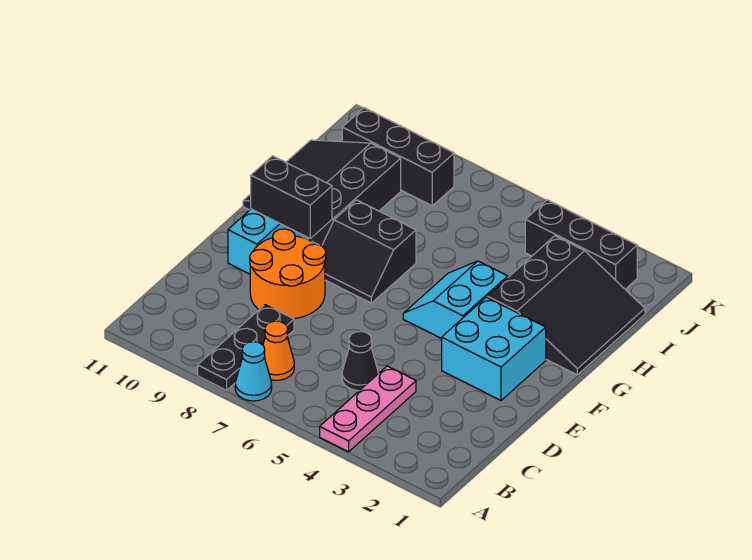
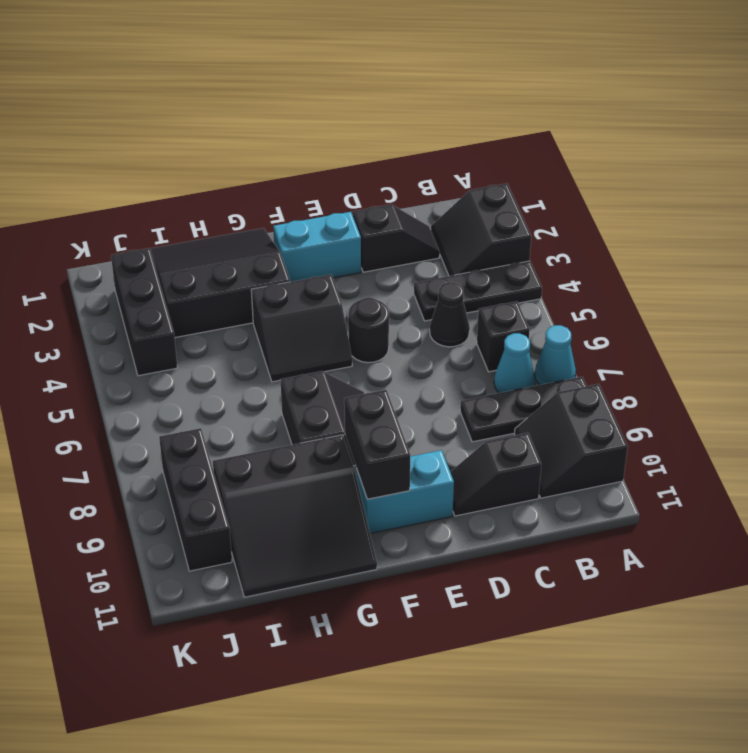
none -> black slope A2:B3 level 1 top A
pink plate A4:C4 level 1 -> black plate A4:C4 level 1
none -> black slope A9:B10 level 1 top A
none -> black brick B6 level 1
orange cone B7 level 1 -> cyan cone B7 level 1
none -> black slope C2:D2 level 1 top D
none -> black slope C10:D10 level 1 top C
orange round brick D8:E9 level 1 -> none
cyan brick E2:F3 level 1 -> cyan brick E2:F2 level 1
none -> black round brick E5 level 1
cyan slope F4:G5 level 1 top 4 -> black slope F4:G5 level 1 top 4

